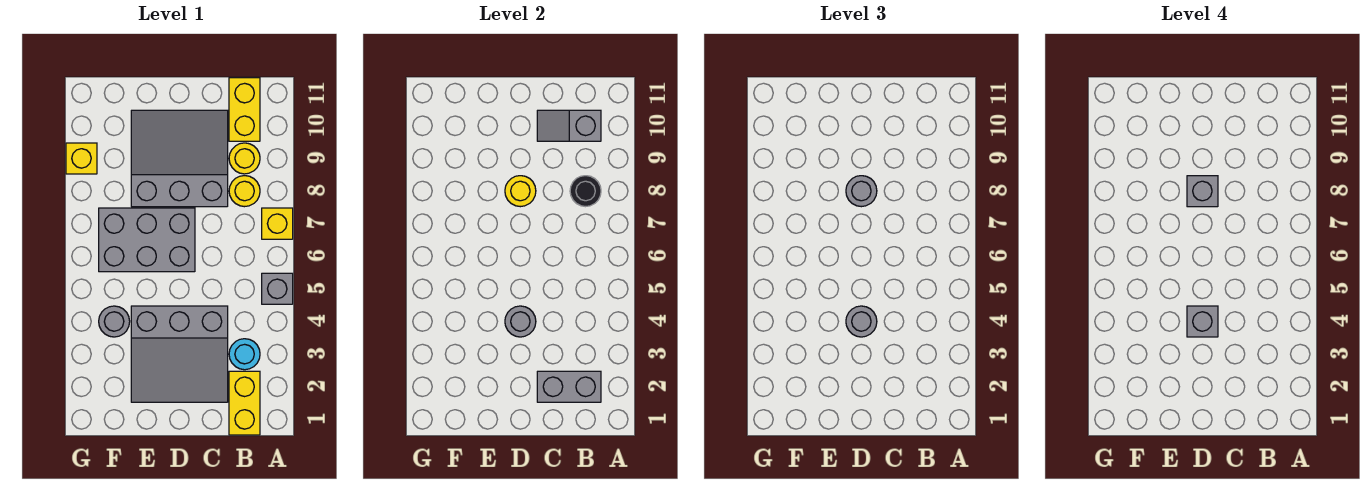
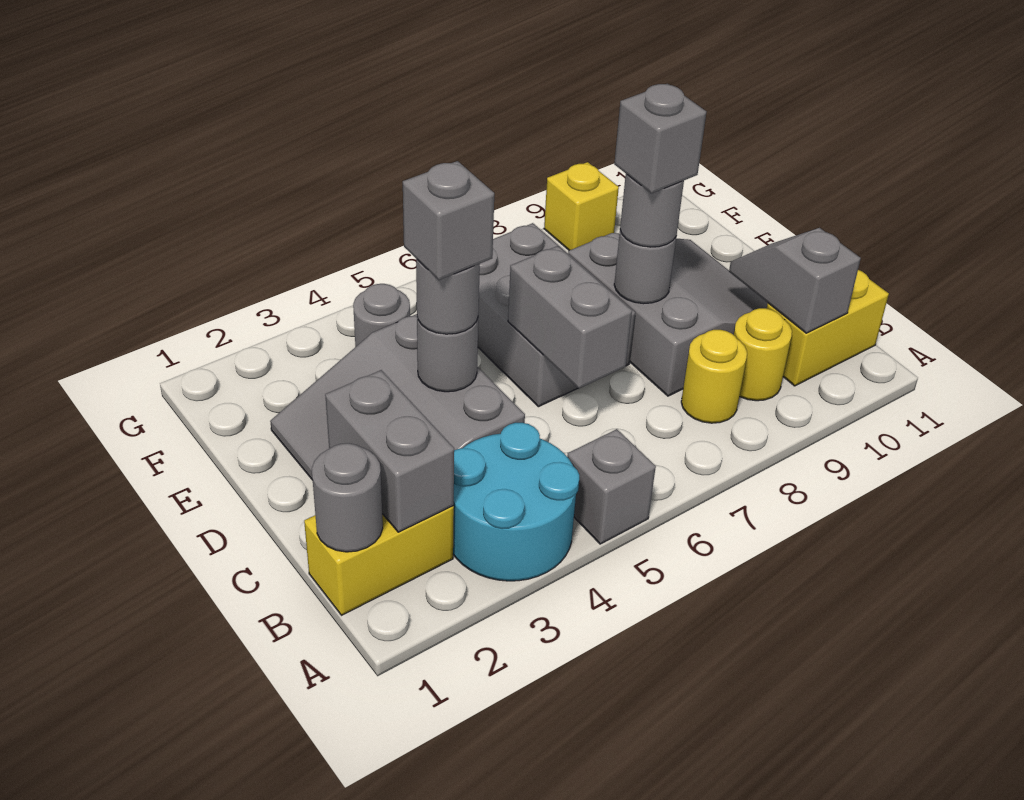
yellow brick A7 level 1 -> none
none -> grey round brick B1 level 2
cyan round brick B3 level 1 -> cyan round brick A3:B4 level 1
black round brick B8 level 2 -> none
none -> grey brick C6:D6 level 2
yellow round brick D8 level 2 -> grey round brick D8 level 2

